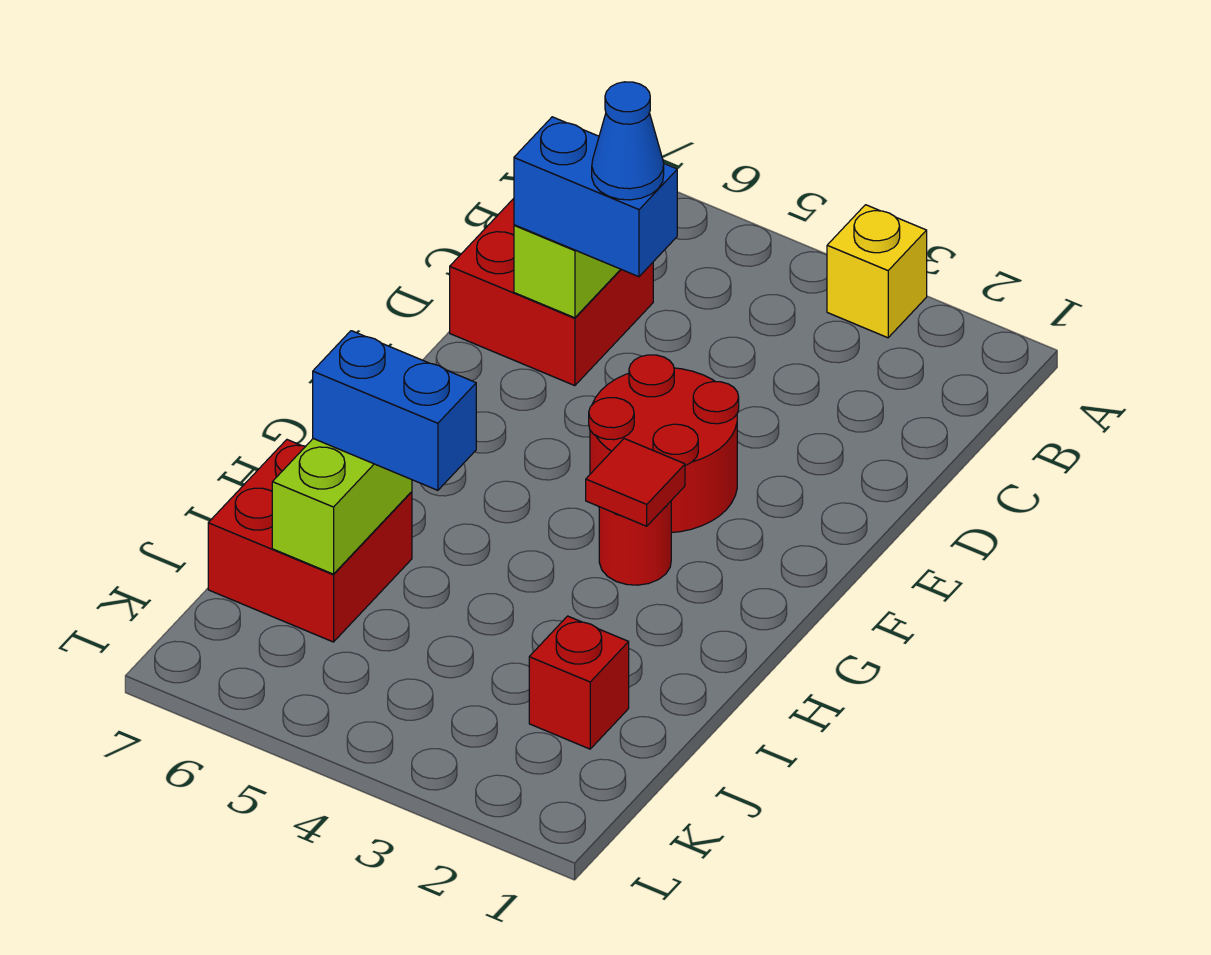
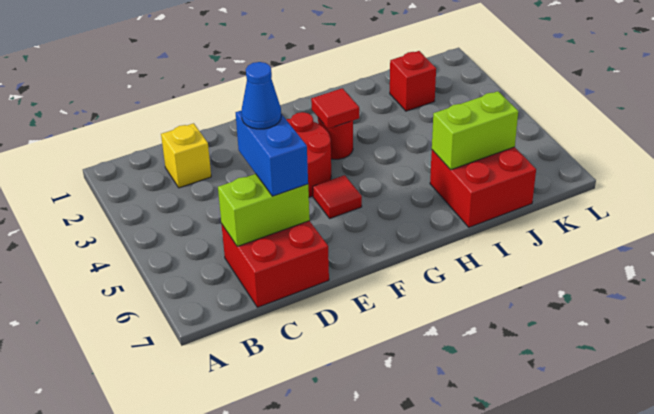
yellow brick A3 level 1 -> yellow brick C2 level 1
none -> red tile F5 level 1
blue brick I5:I6 level 3 -> none

